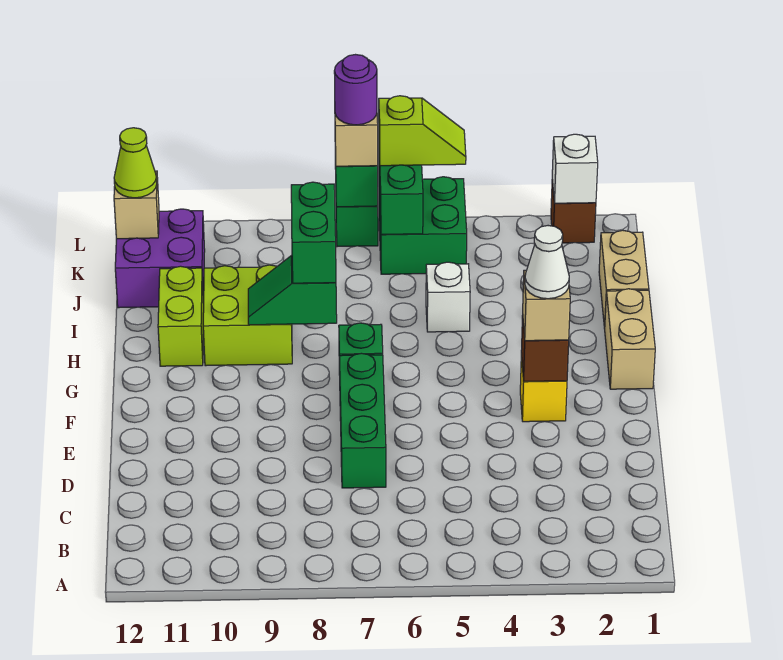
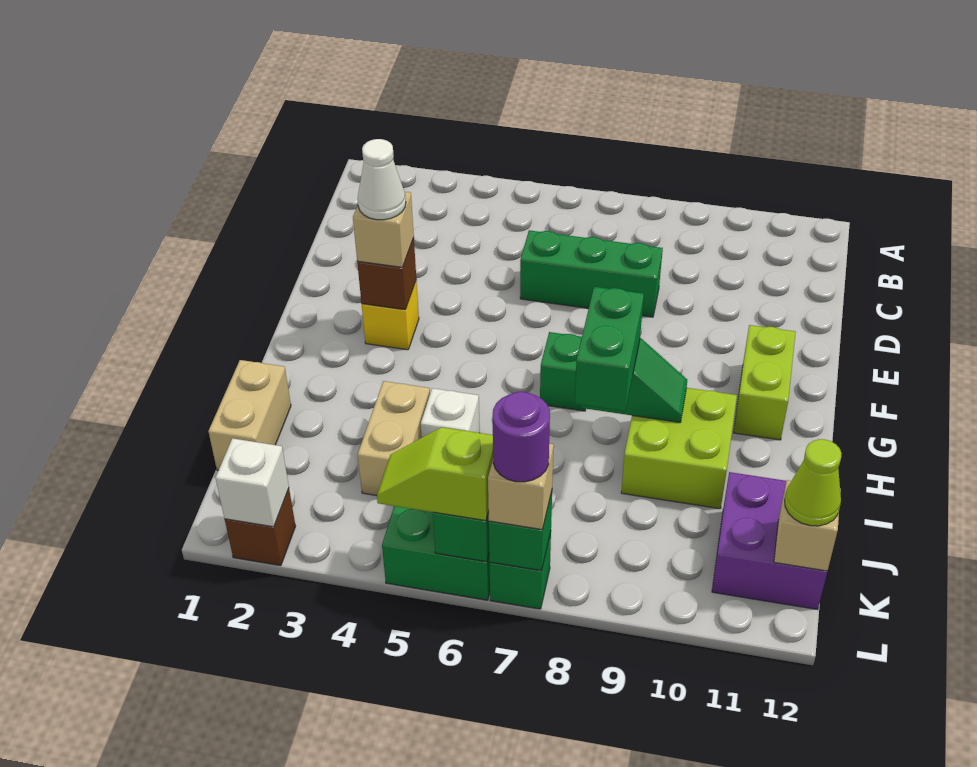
green brick D7:F7 level 1 -> green brick D6:D8 level 1
tan brick G1:H1 level 1 -> tan brick I4:J4 level 1
lime brick H11:I11 level 1 -> lime brick F11:G11 level 1

